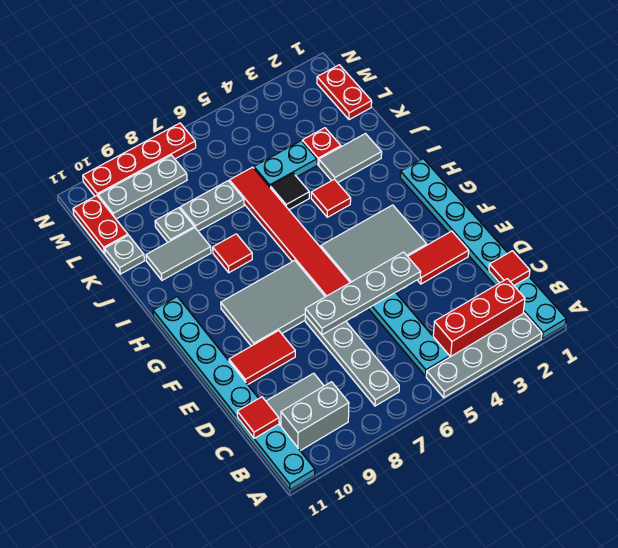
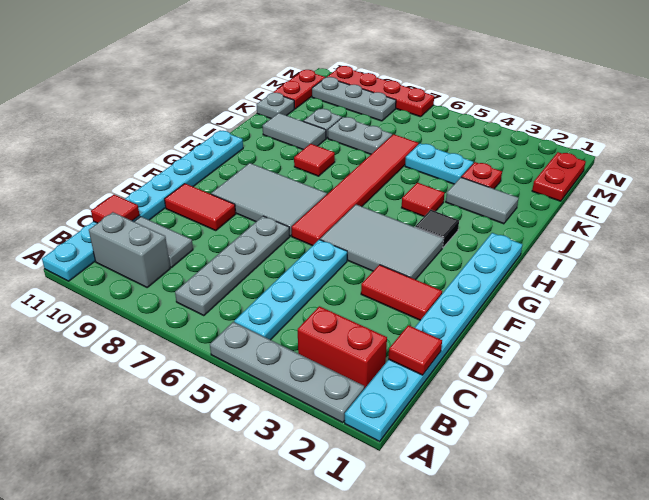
red brick B2:B4 level 1 -> red brick B2:B3 level 1
grey plate E4:E7 level 2 -> none
black tile J5 level 1 -> black tile H3 level 1

